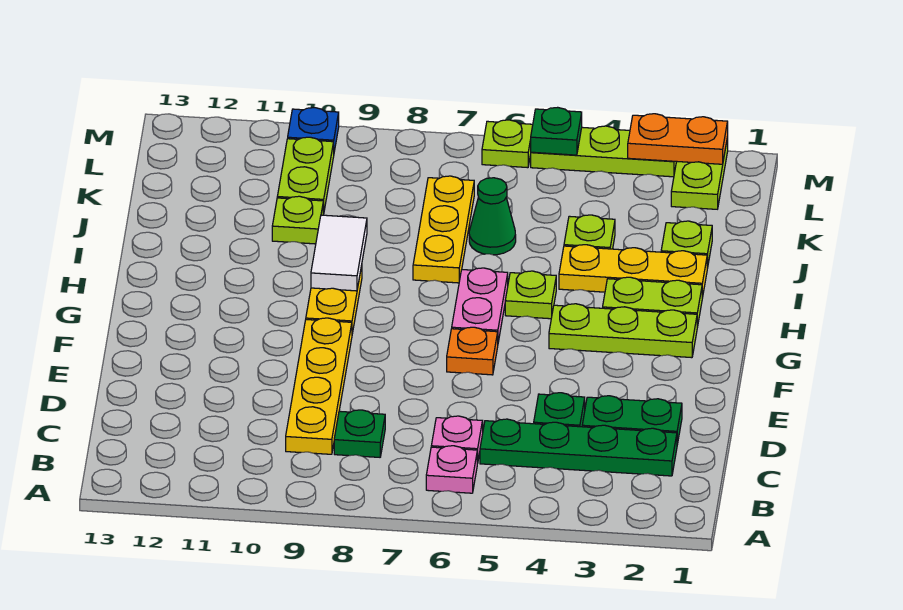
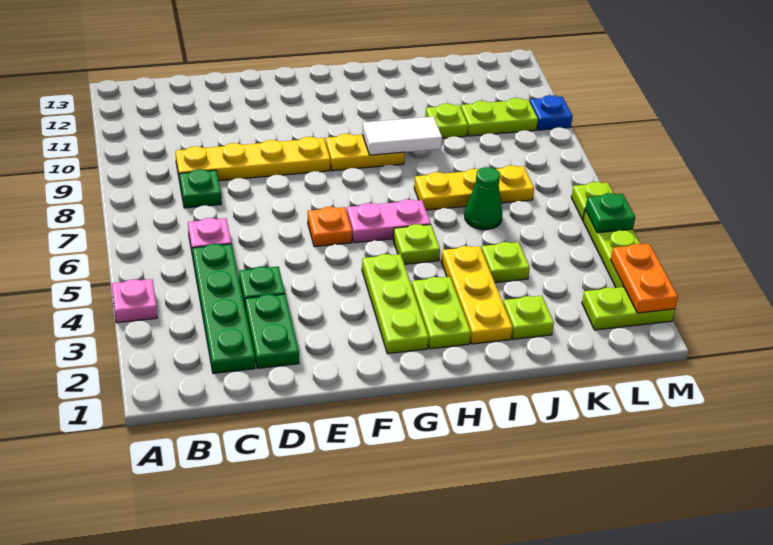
pink plate B6 level 1 -> pink plate A4 level 1

